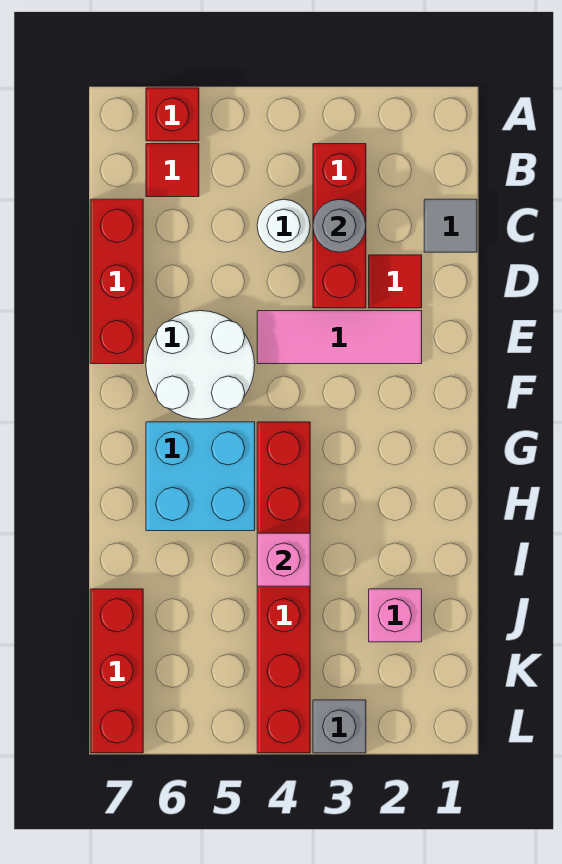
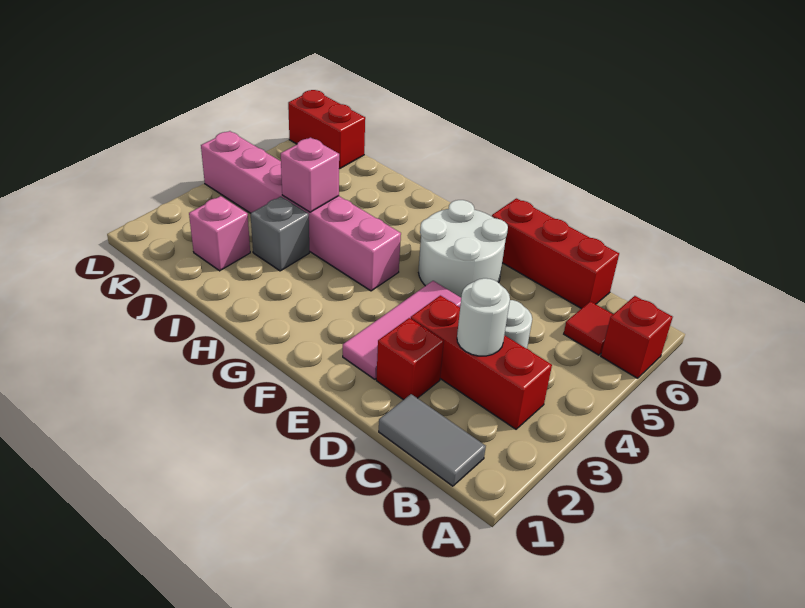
grey tile C1 level 1 -> grey tile B1:C1 level 1
grey round brick C3 level 2 -> white round brick C3 level 2
red tile D2 level 1 -> red brick D2 level 1
red brick G4:L4 level 1 -> pink brick G4:L4 level 1
cyan brick G5:H6 level 1 -> none
red brick J7:L7 level 1 -> red brick K7:L7 level 1
grey brick L3 level 1 -> grey brick I3 level 1

